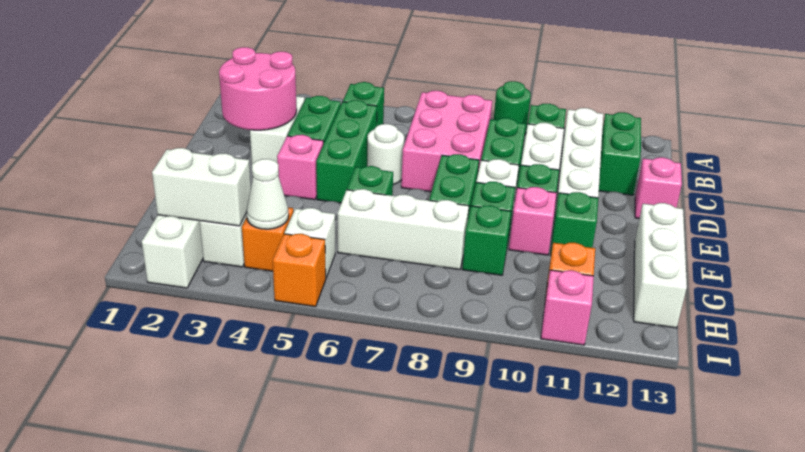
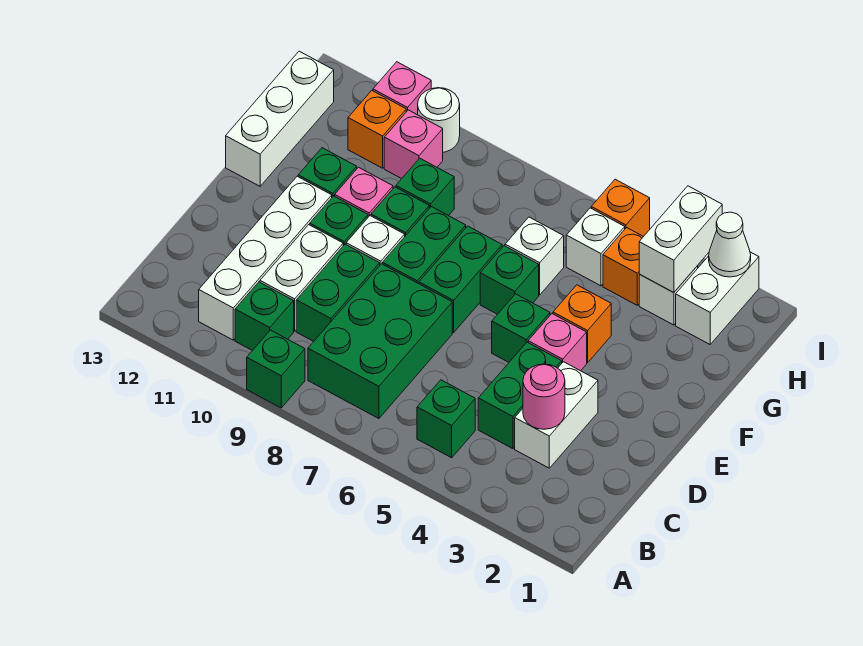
green round brick A9 level 1 -> green brick A9 level 1
pink brick B7:D8 level 1 -> green brick B7:D8 level 1
green brick B12:C12 level 1 -> green brick E7:F7 level 1
pink round brick C2:D3 level 2 -> pink round brick C3 level 2
green brick C5:E5 level 1 -> green brick E5 level 1
white round brick D6 level 1 -> white round brick I10 level 1
pink brick D13 level 1 -> pink brick H10 level 1
none -> orange brick F4 level 1
white brick G6:G8 level 1 -> white brick G6 level 1
white brick H2:H3 level 2 -> white brick H3:I3 level 2
white cone H4 level 2 -> white cone I2 level 2

